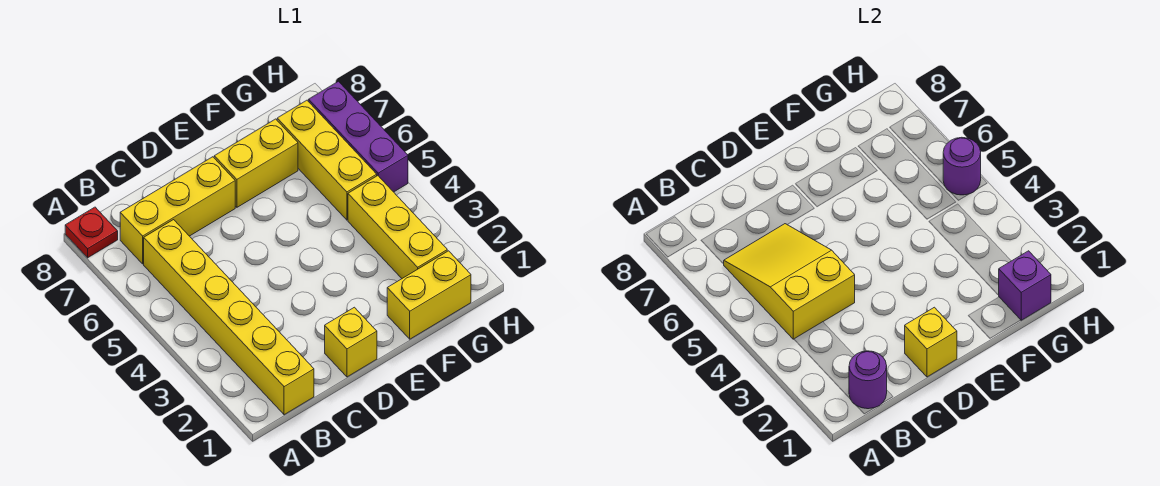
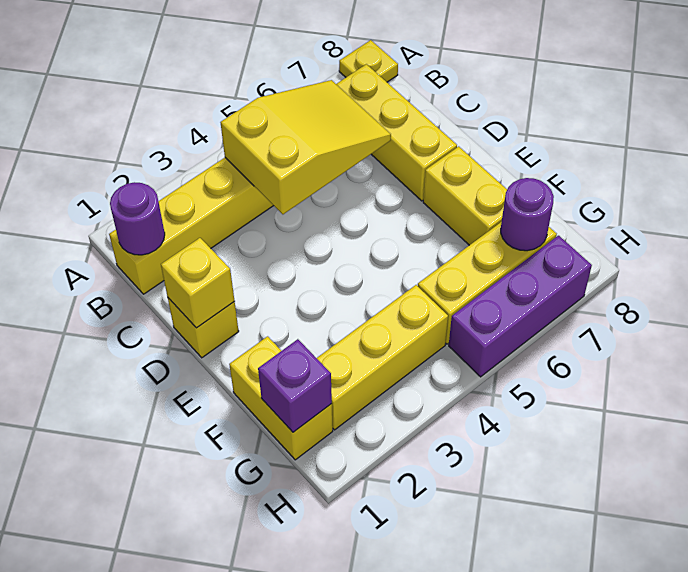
red plate A8 level 1 -> yellow plate A8 level 1
purple round brick H5 level 2 -> purple round brick G7 level 2

